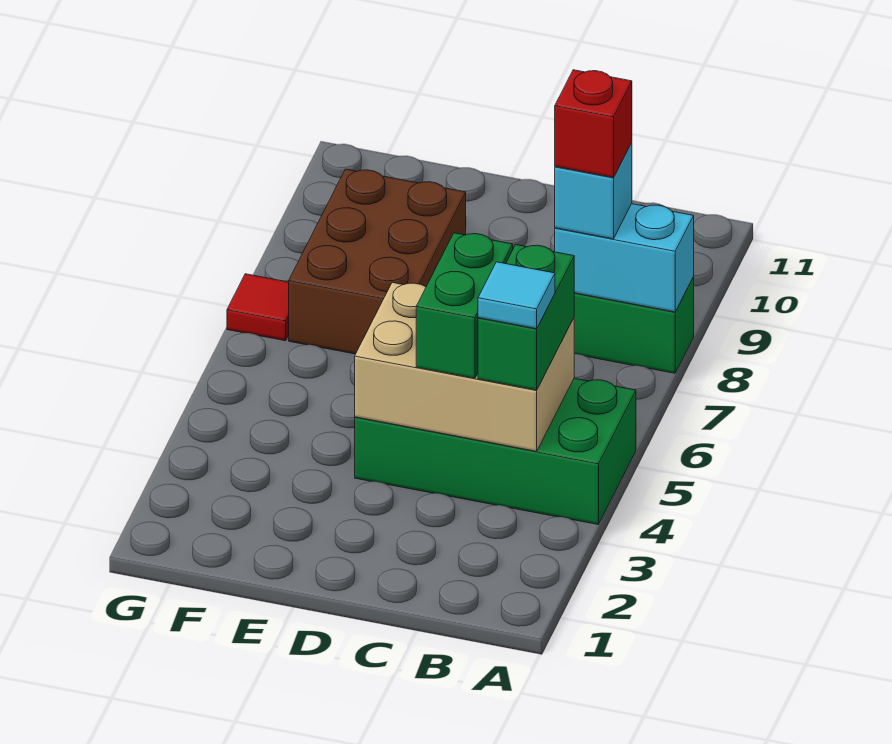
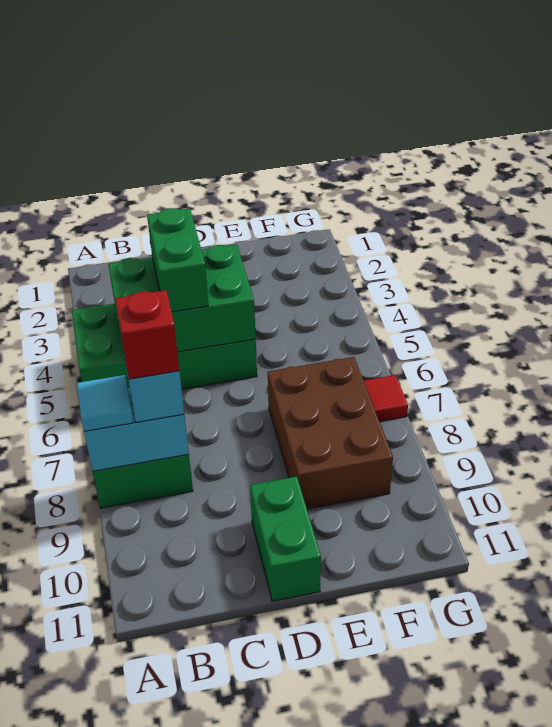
tan brick B4:D5 level 2 -> green brick B4:D5 level 2
green brick B4:B5 level 3 -> green brick D10:D11 level 1
cyan tile B4 level 4 -> cyan tile A8 level 3

